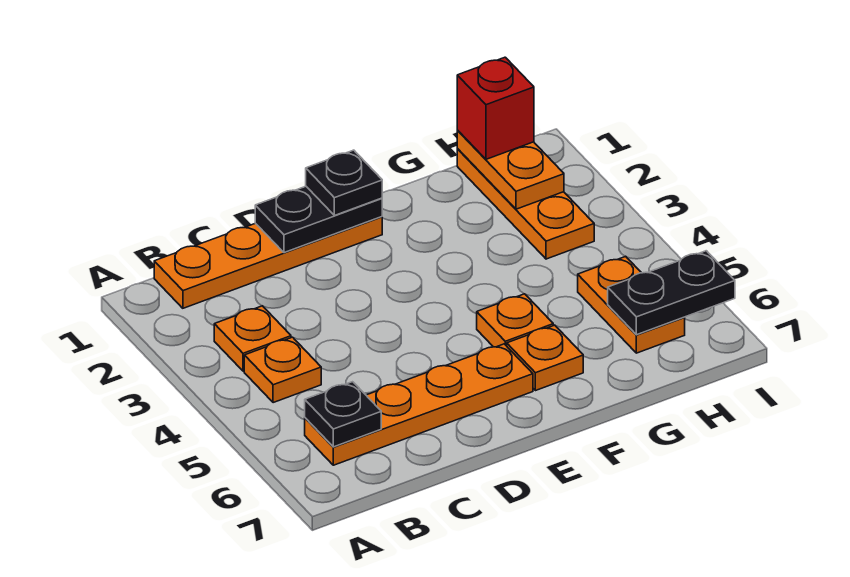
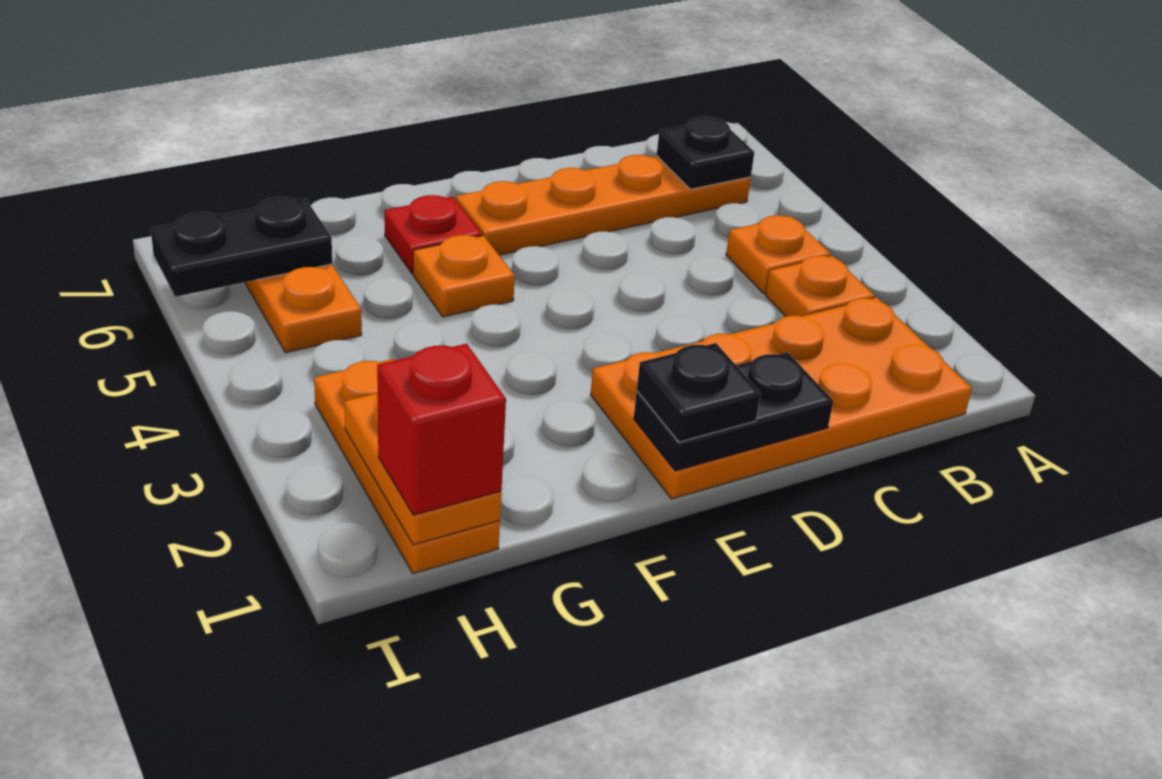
orange plate B1:E1 level 1 -> orange plate B1:E2 level 1
orange plate F6 level 1 -> red plate F6 level 1

